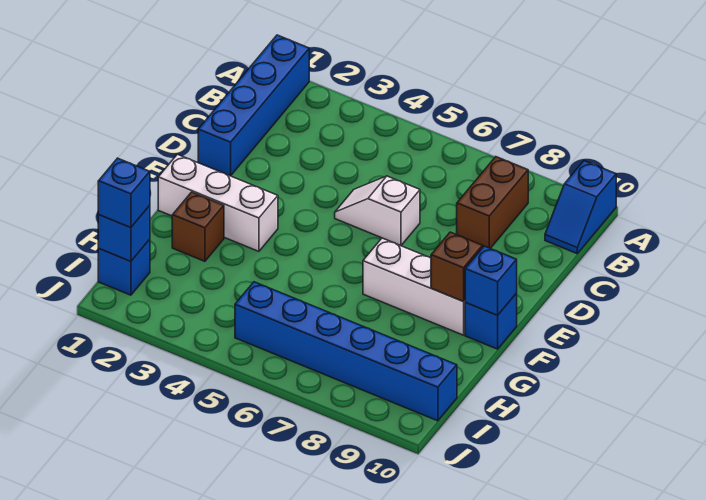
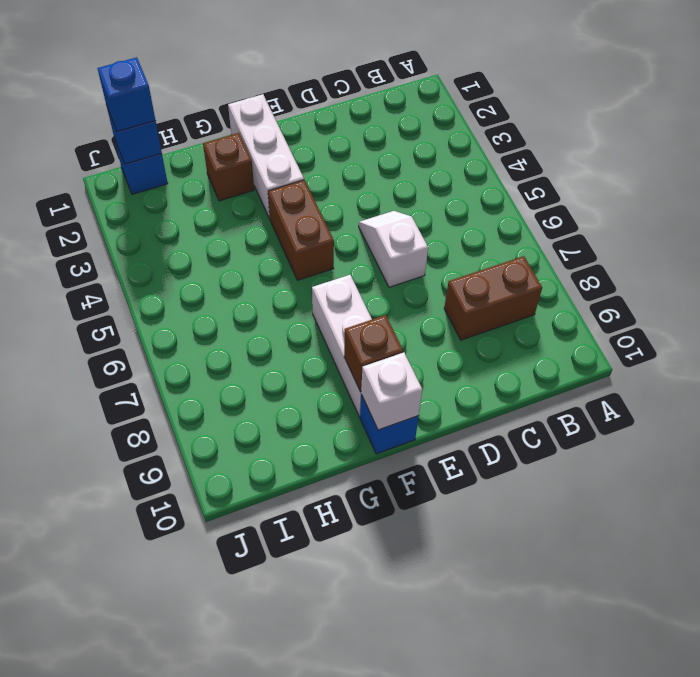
blue brick A1:D1 level 1 -> none
blue slope A10:B10 level 1 top A -> none
none -> brown brick F4:F5 level 1
blue brick F10 level 2 -> white brick F10 level 2
blue brick I5:I10 level 1 -> none

